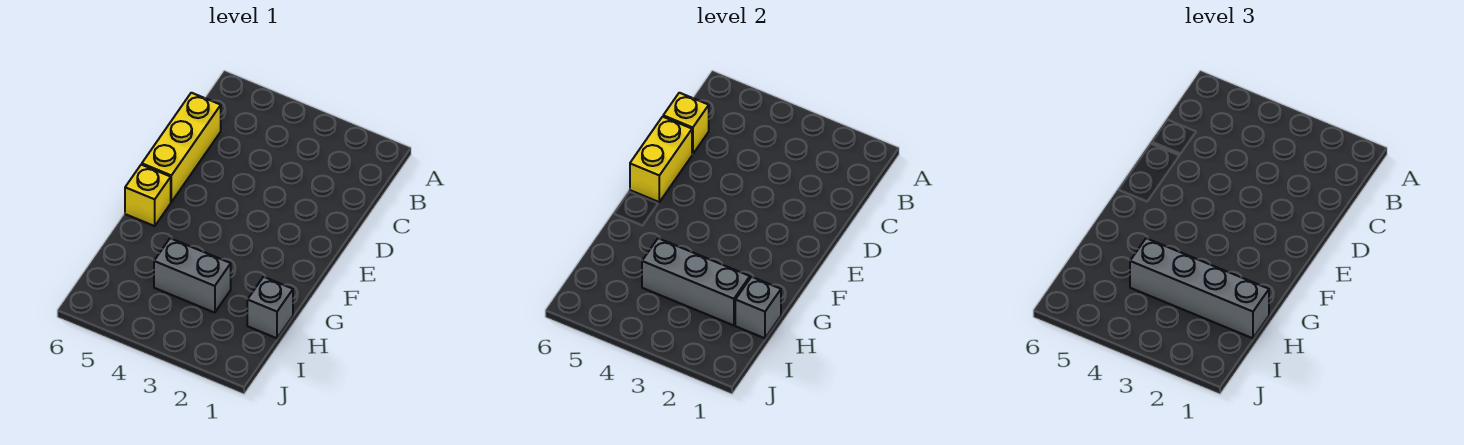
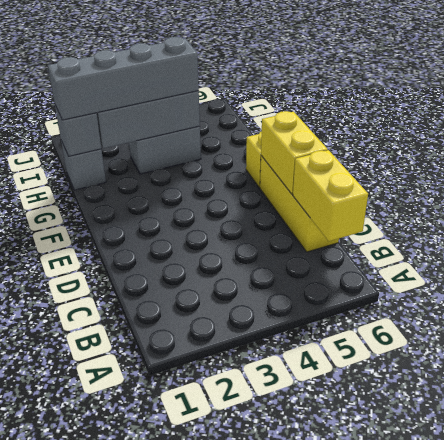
yellow brick C6 level 2 -> yellow brick B6:C6 level 2

